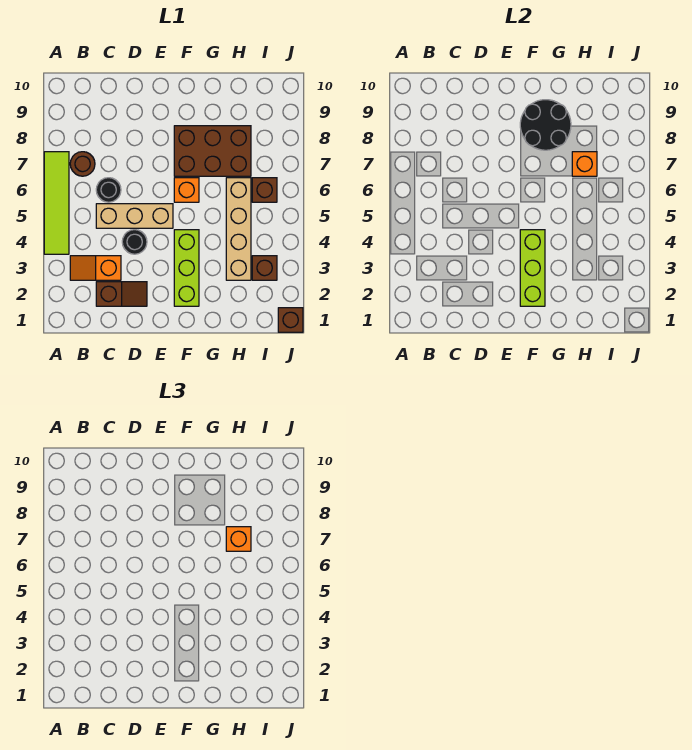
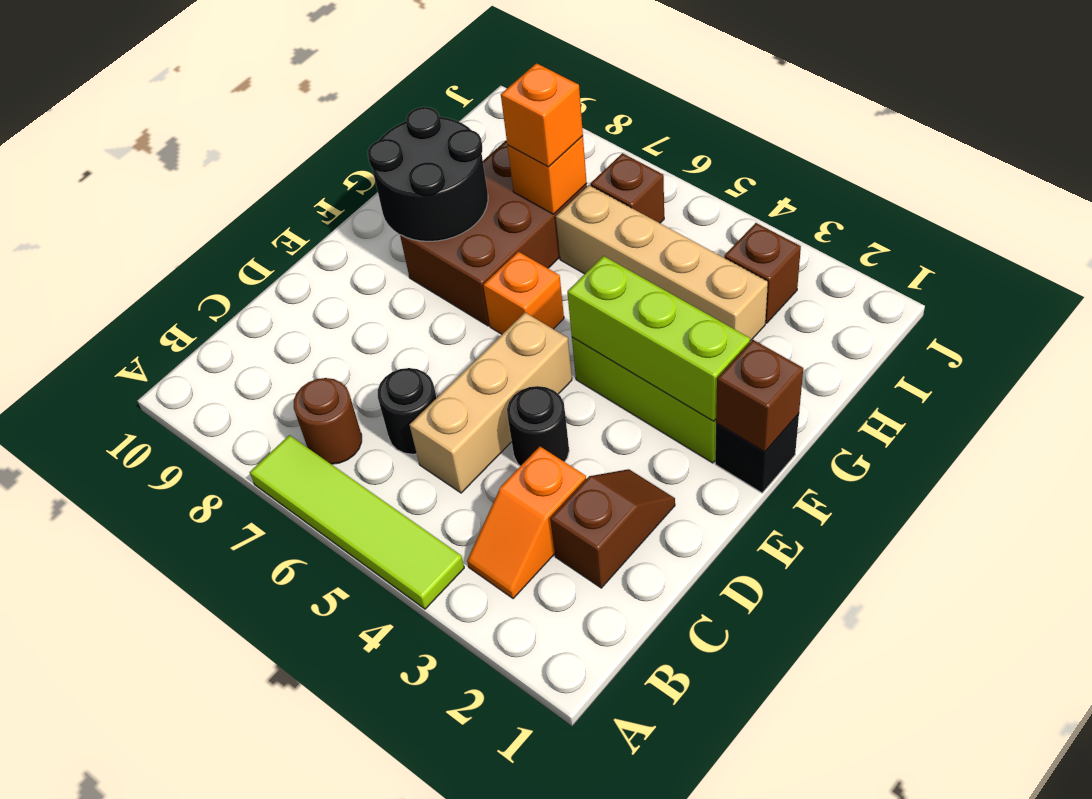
none -> black brick F1 level 1
brown brick J1 level 1 -> brown brick F1 level 2

